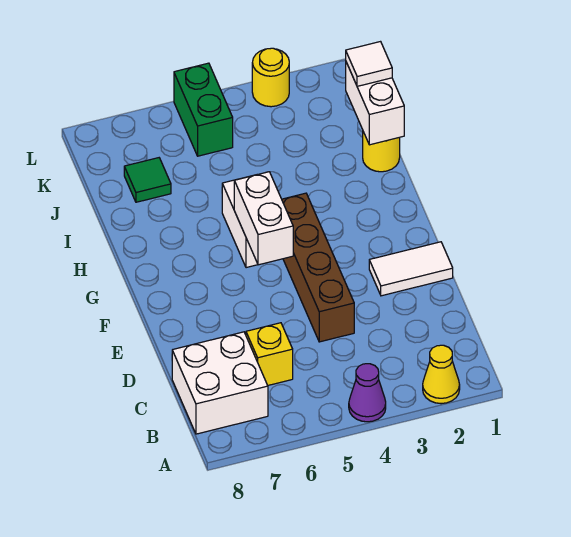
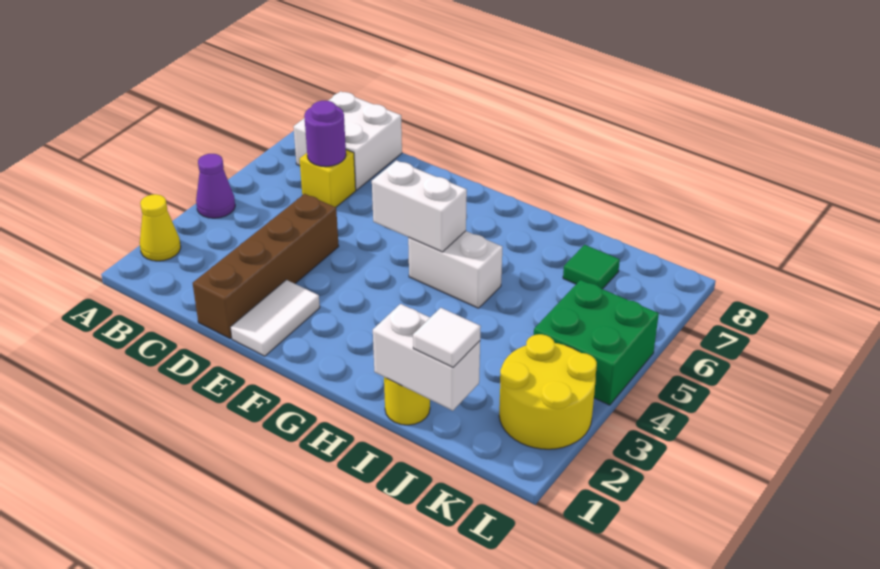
none -> purple round brick C6 level 2
brown brick D4:G4 level 1 -> brown brick D1:D4 level 1
green brick K5:L5 level 1 -> green brick K4:L5 level 1
yellow round brick L3 level 1 -> yellow round brick K2:L3 level 1

